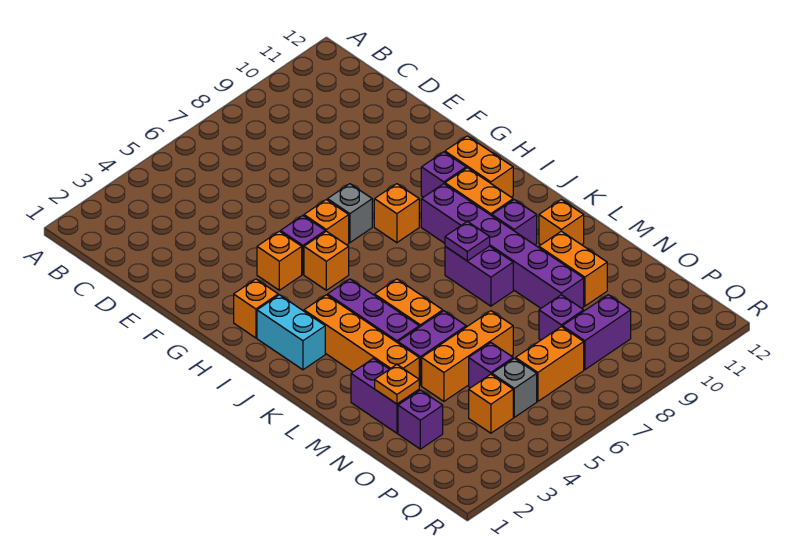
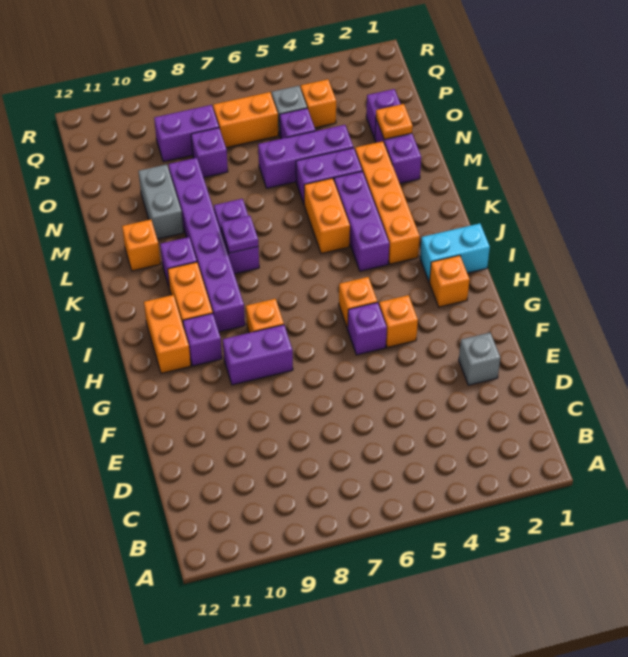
orange brick G6 level 1 -> none
grey brick G7 level 1 -> grey brick E2 level 1
none -> purple brick G8:G9 level 1
cyan brick I2:J2 level 1 -> cyan brick I1:I2 level 1
orange brick M10:N10 level 1 -> grey brick M10:N10 level 1
orange brick N4:N6 level 1 -> purple brick N4:N6 level 1

